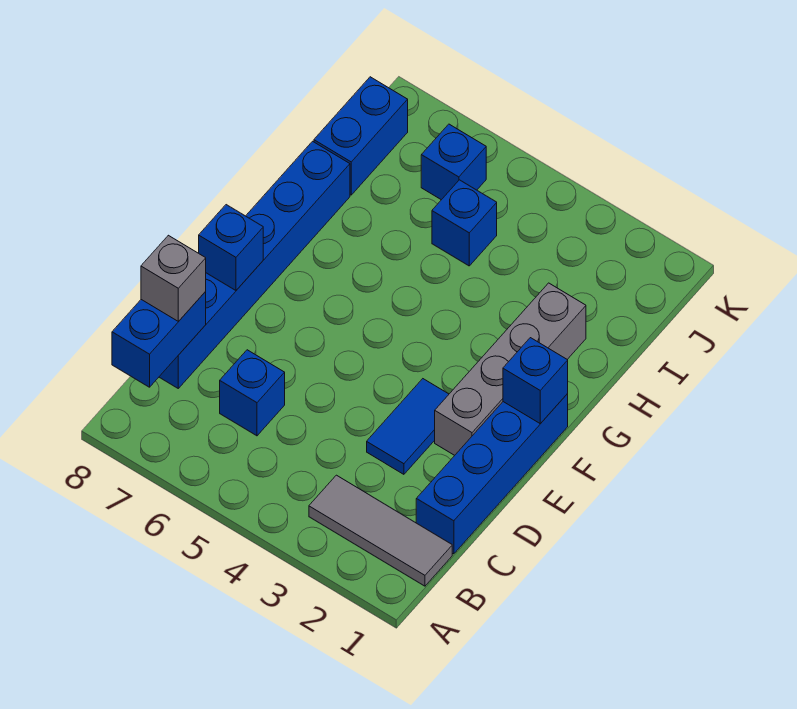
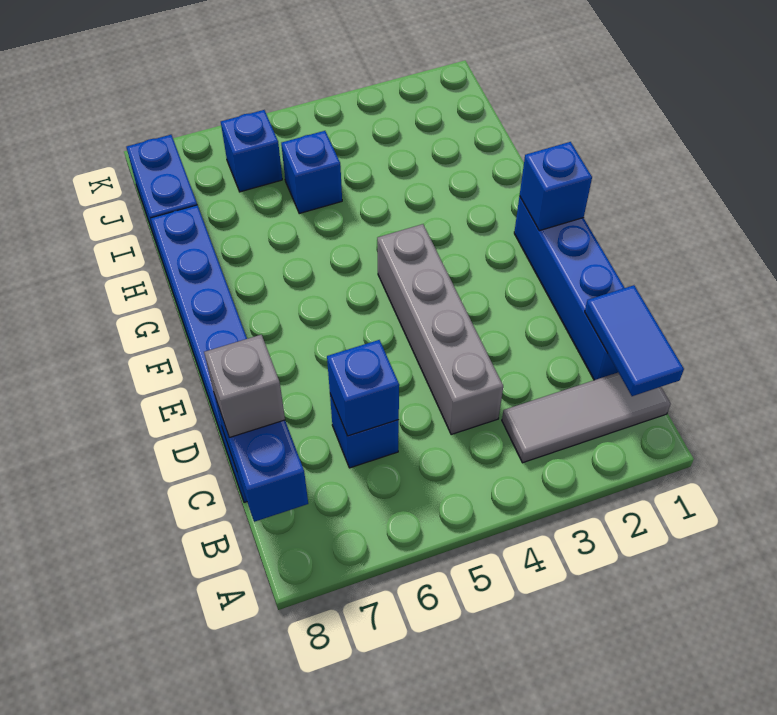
blue tile D3:E3 level 1 -> blue tile B1:C1 level 2
grey brick E2:H2 level 1 -> grey brick C4:F4 level 1
blue brick E8 level 2 -> blue brick C6 level 2

